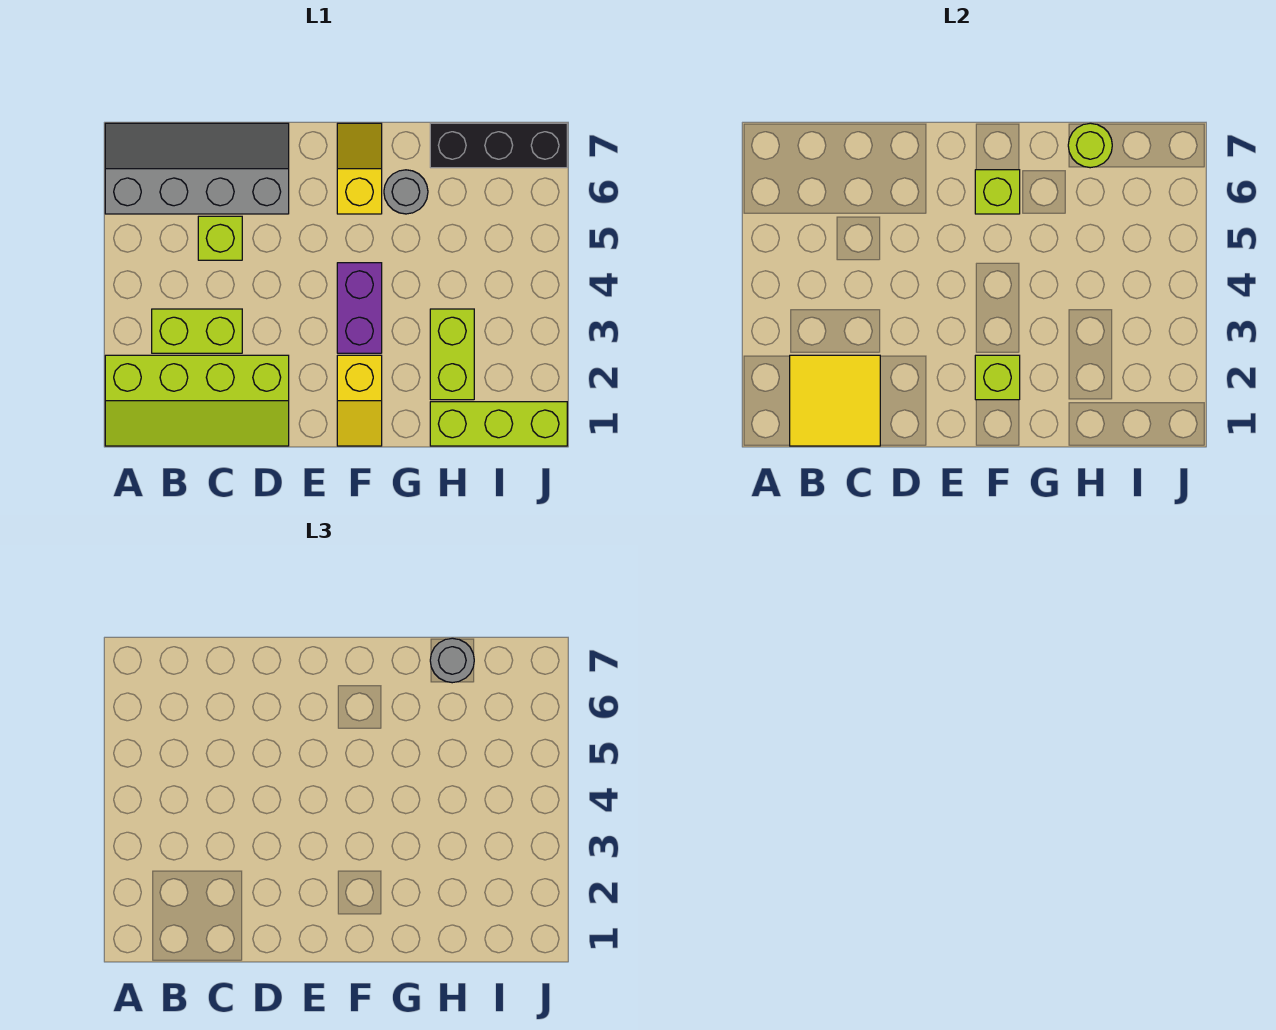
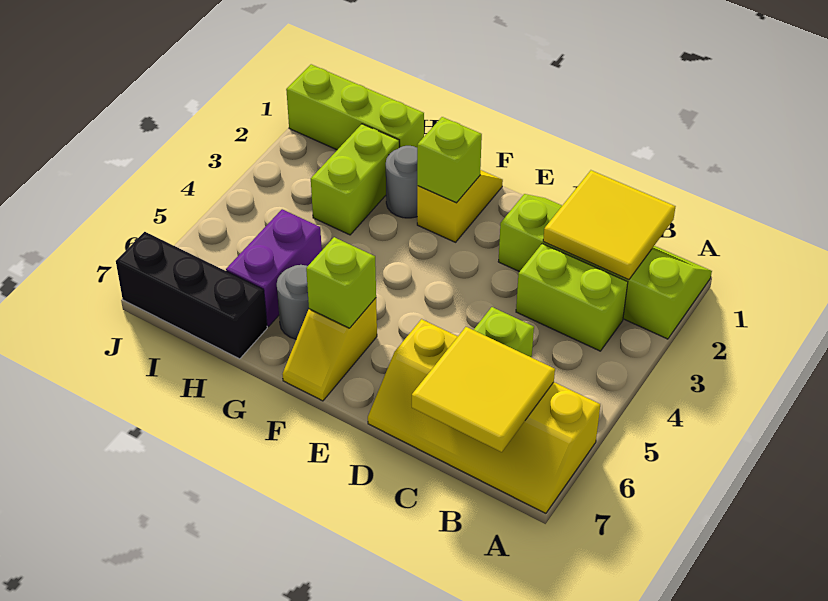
grey slope A6:D7 level 1 top 6 -> yellow slope A6:D7 level 1 top 6
none -> yellow tile B6:C7 level 2
purple brick F3:F4 level 1 -> purple brick H5:H6 level 1
lime round brick H7 level 2 -> none
grey round brick H7 level 3 -> grey round brick G2 level 1

